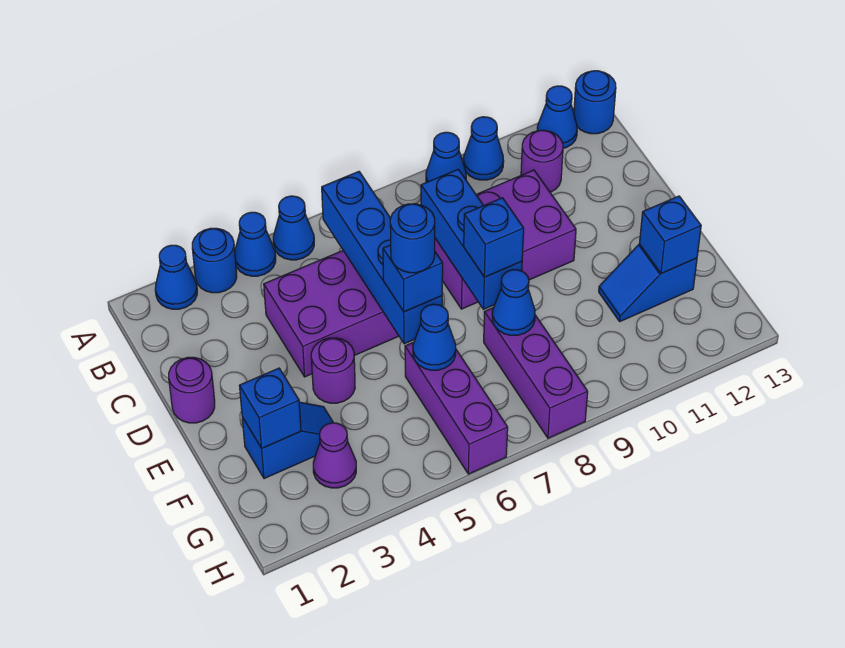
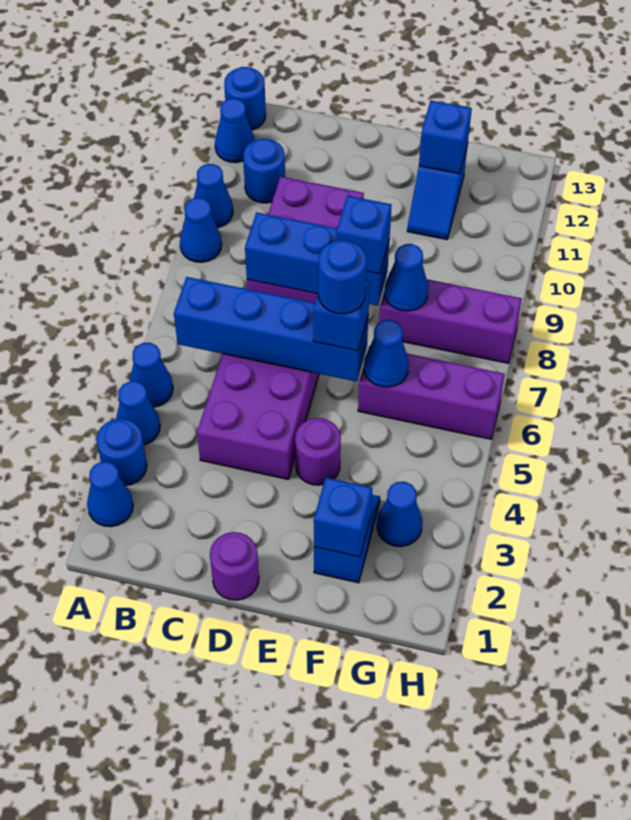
purple round brick B11 level 1 -> blue round brick B11 level 1
purple cone G3 level 1 -> blue cone G3 level 1

